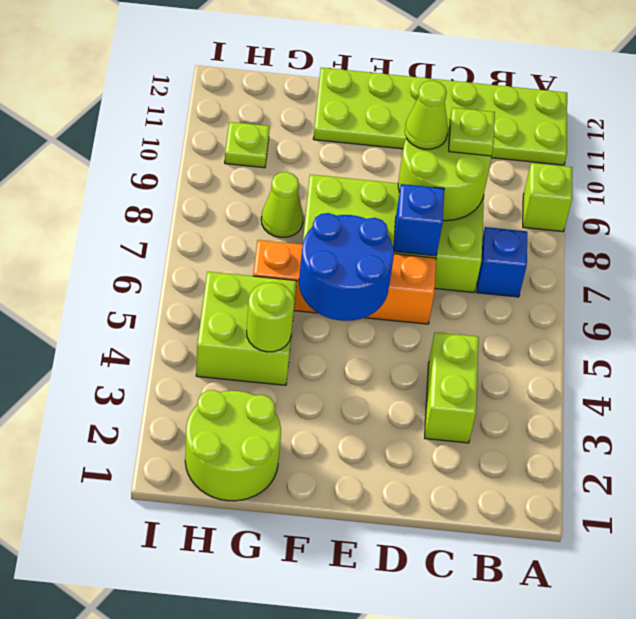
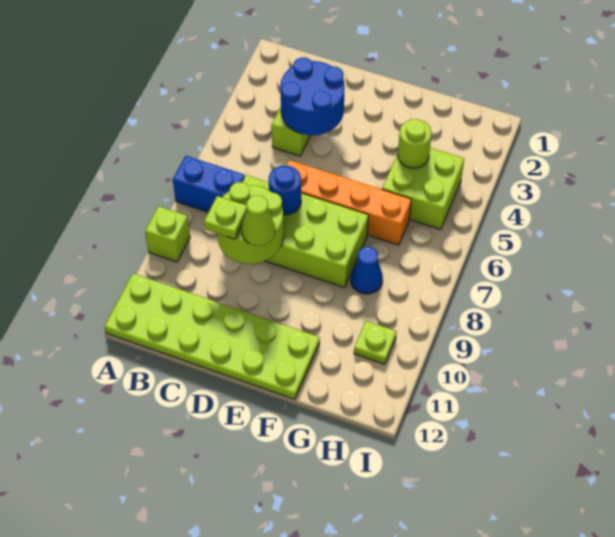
blue brick B7 level 1 -> blue brick A7:B7 level 1
blue brick D7 level 2 -> blue round brick D7 level 2
blue round brick E5:F6 level 2 -> blue round brick C3:D4 level 2
lime round brick G1:H2 level 1 -> none
lime cone G8 level 1 -> blue cone G8 level 1

